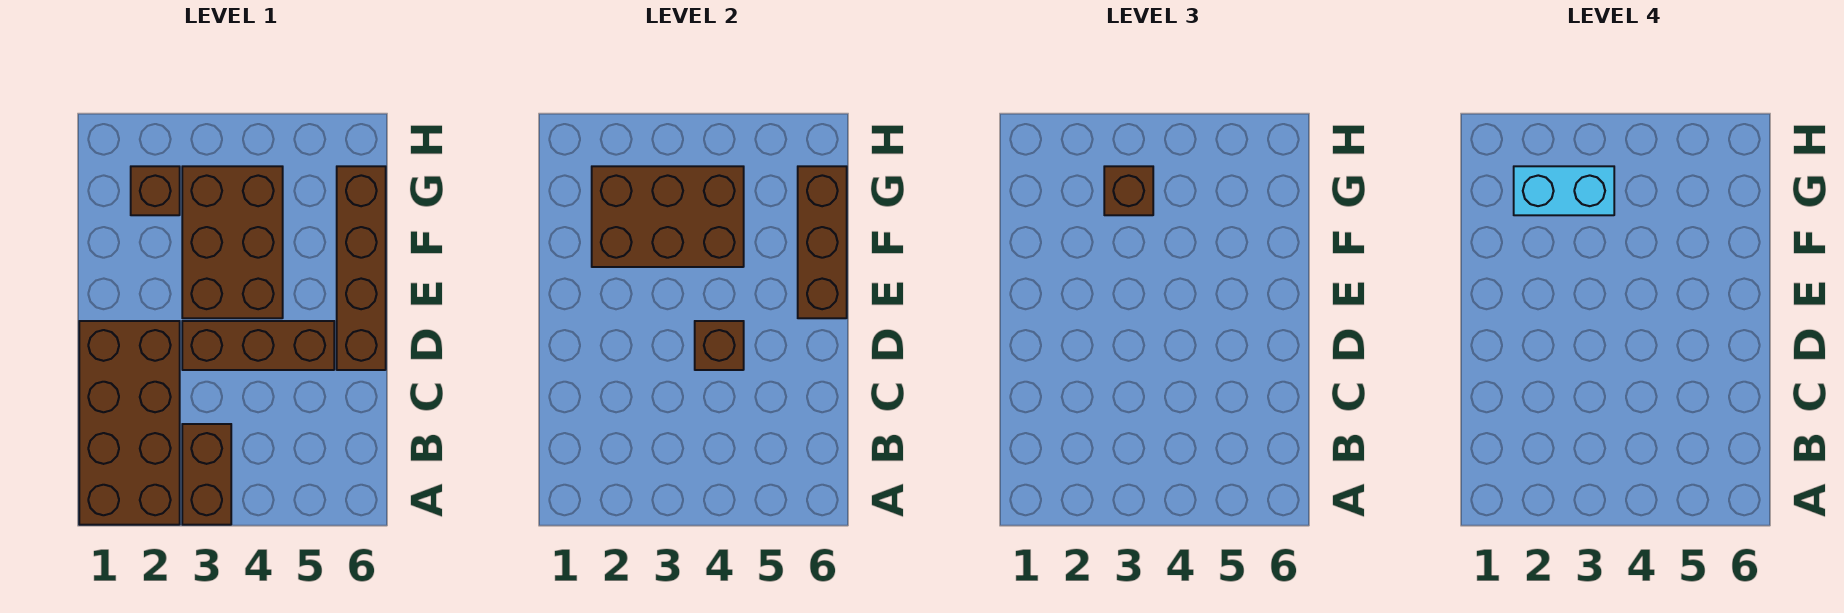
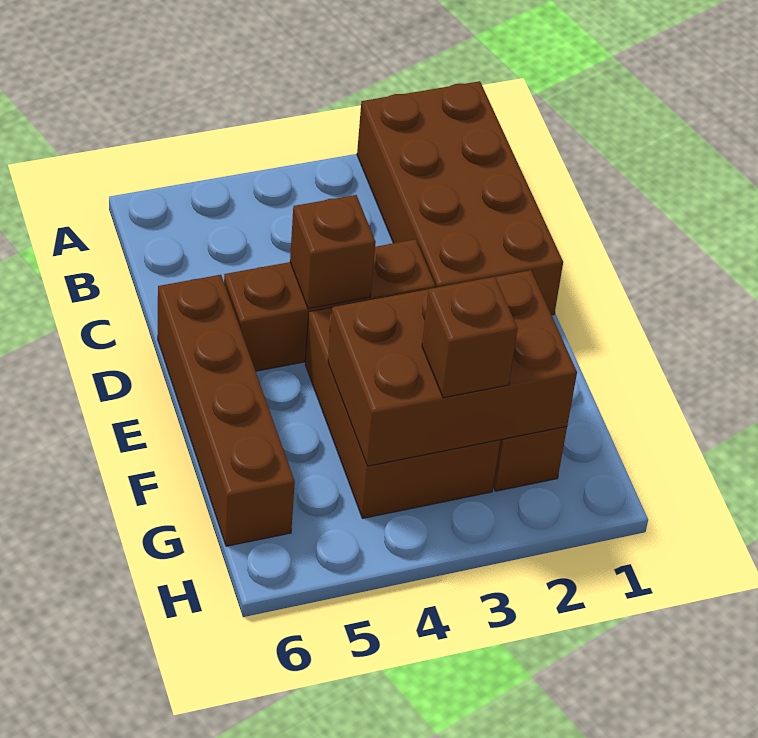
brown brick A3:B3 level 1 -> none
brown brick E6:G6 level 2 -> none
cyan brick G2:G3 level 4 -> none

